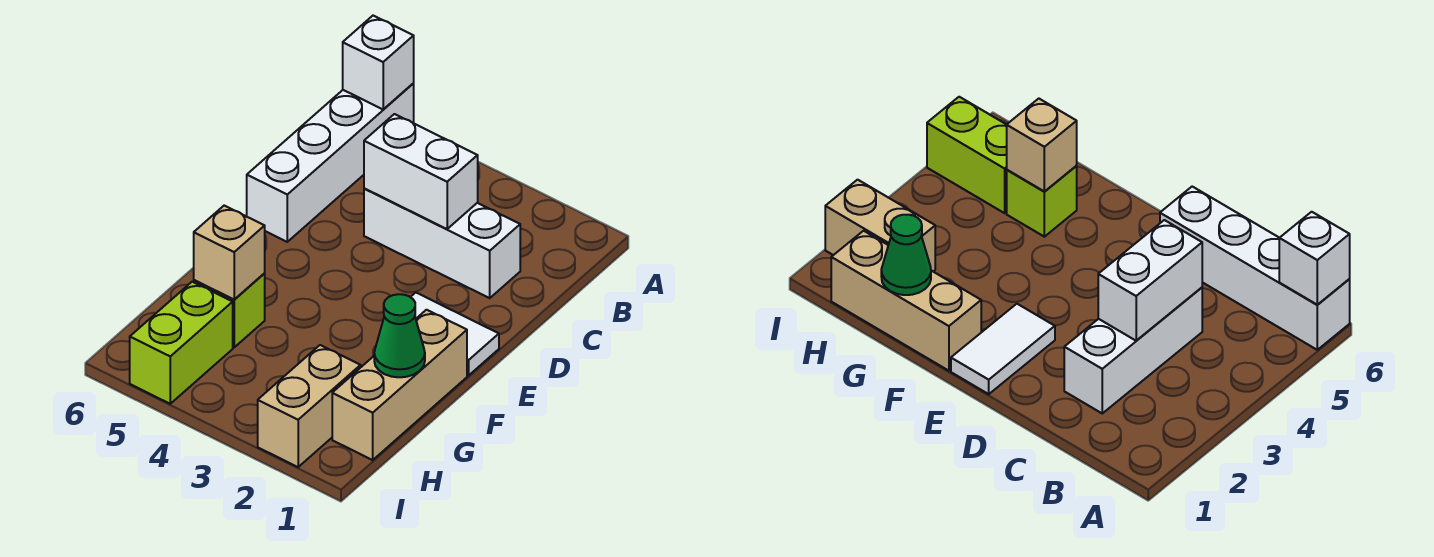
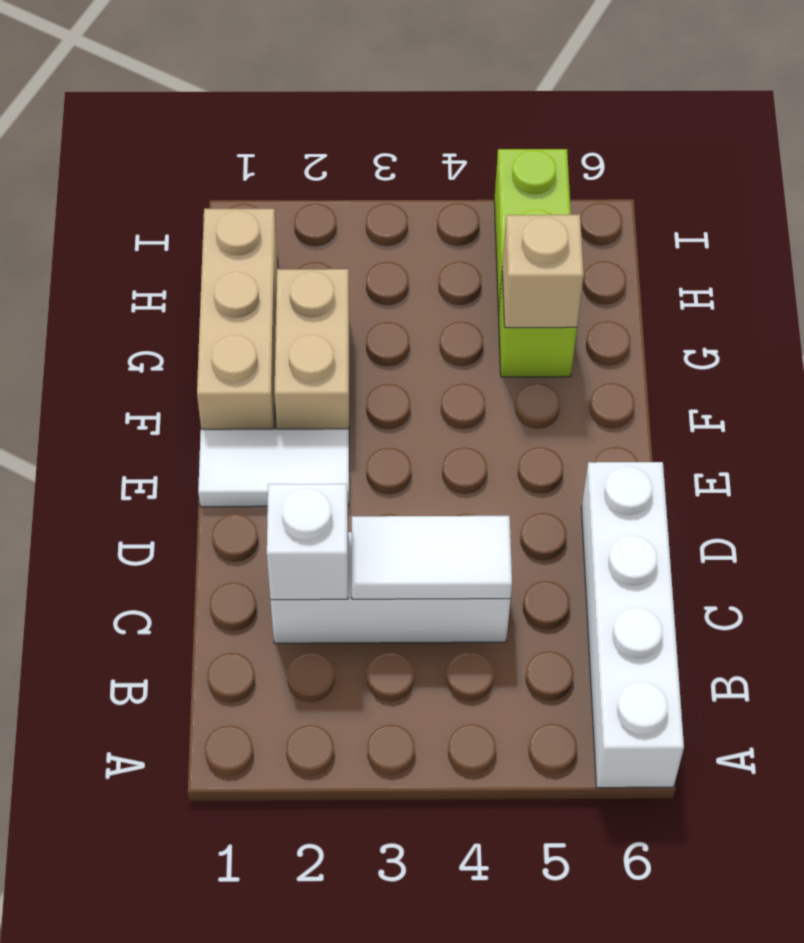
white brick A6 level 2 -> white brick C2 level 2
white brick C3:C4 level 2 -> white tile C3:C4 level 2
green cone G1 level 2 -> none
tan brick H2:I2 level 1 -> tan brick F2:G2 level 1

